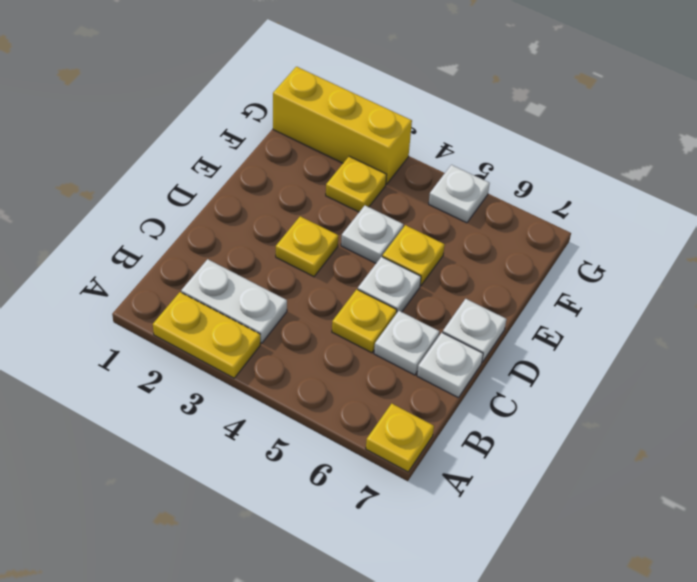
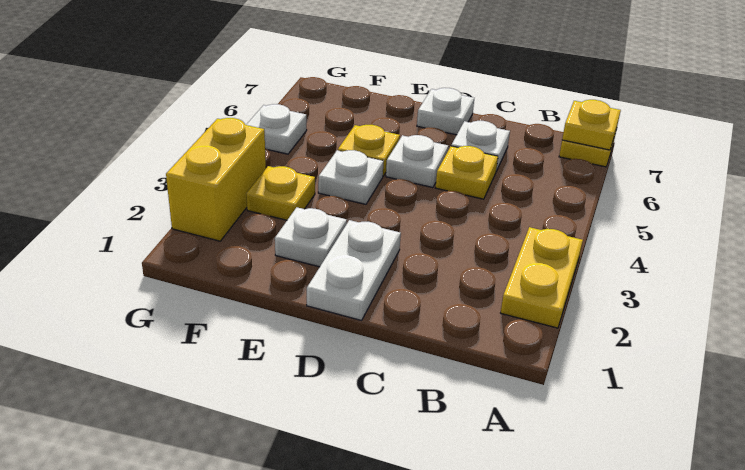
white plate B2:B3 level 1 -> white plate D1:D2 level 1
white plate C7 level 1 -> white plate E2 level 1
yellow plate D3 level 1 -> yellow plate A7 level 2
yellow brick G1:G3 level 1 -> yellow brick G2:G3 level 1

